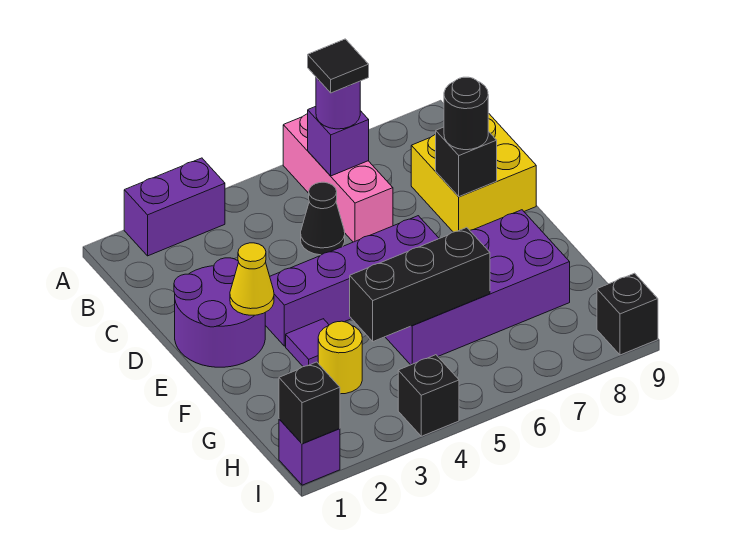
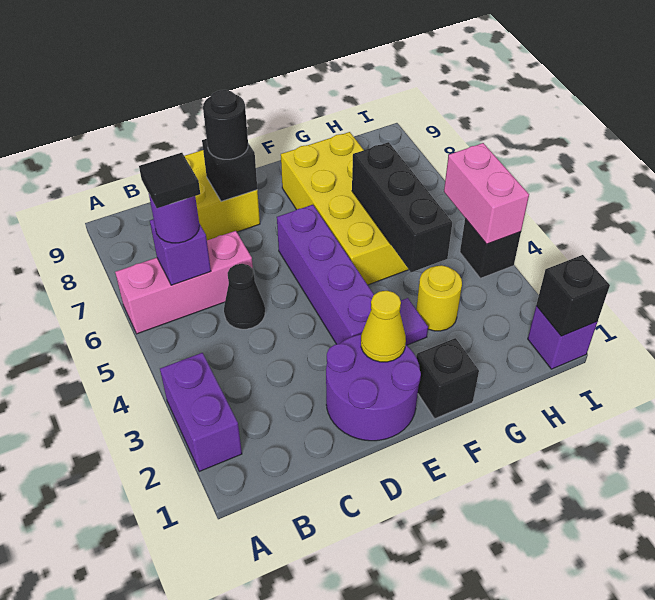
purple brick F5:G8 level 1 -> yellow brick F5:G8 level 1
none -> pink brick I4:I5 level 2
black brick I9 level 1 -> black brick F1 level 1

